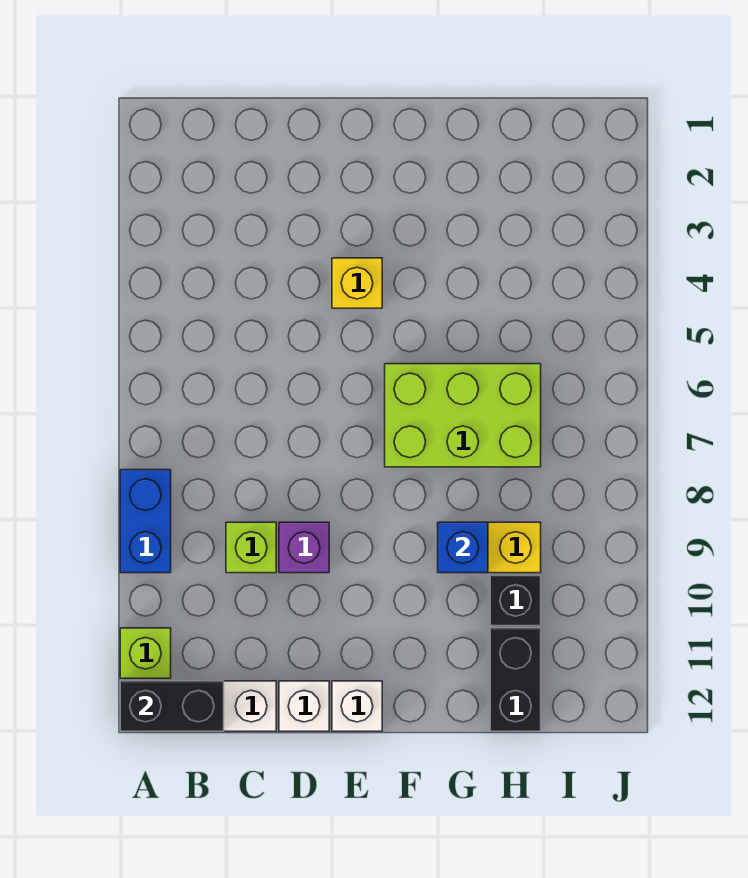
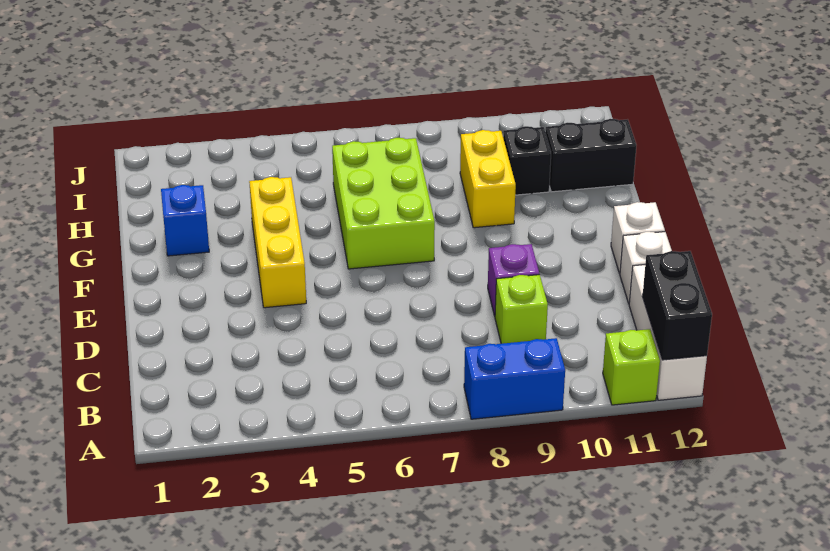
yellow brick E4 level 1 -> yellow brick E4:G4 level 1
blue brick G9 level 2 -> blue brick G2 level 1

